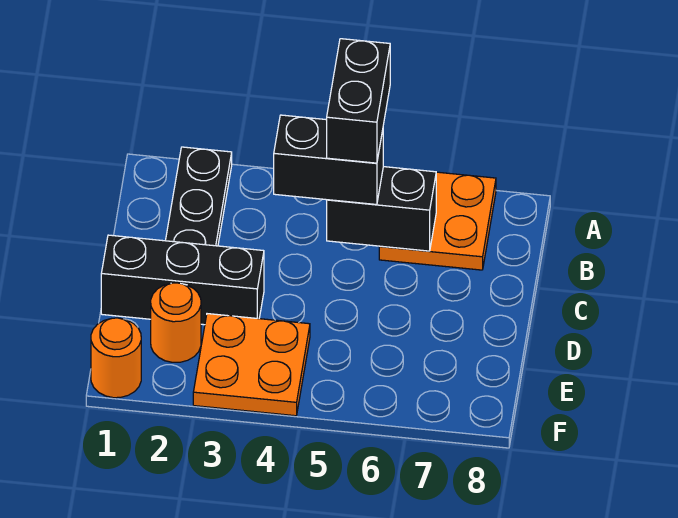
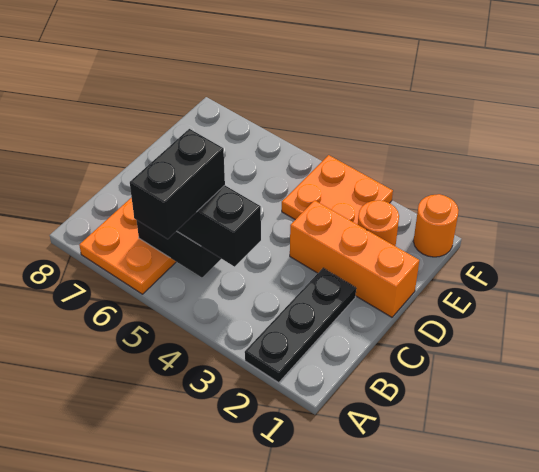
black brick D1:D3 level 1 -> orange brick D1:D3 level 1

